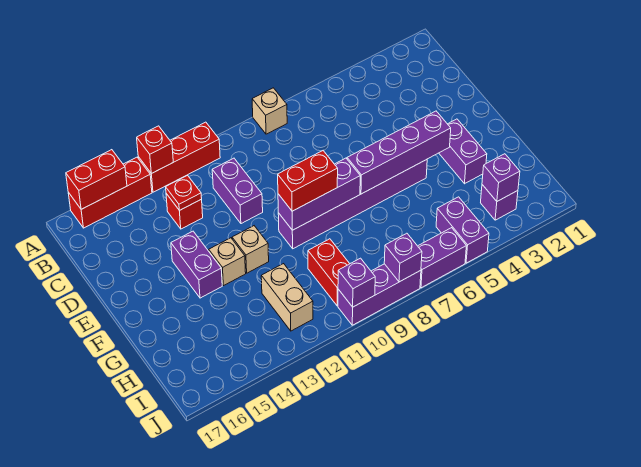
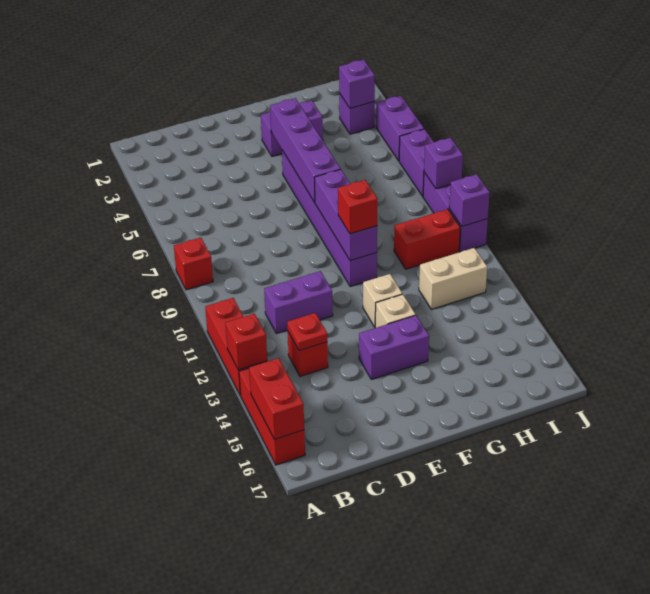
tan brick A8 level 1 -> red brick A8 level 1
red brick F9:F10 level 3 -> red brick F10 level 3
purple brick I5:J5 level 1 -> purple brick J4:J5 level 1

